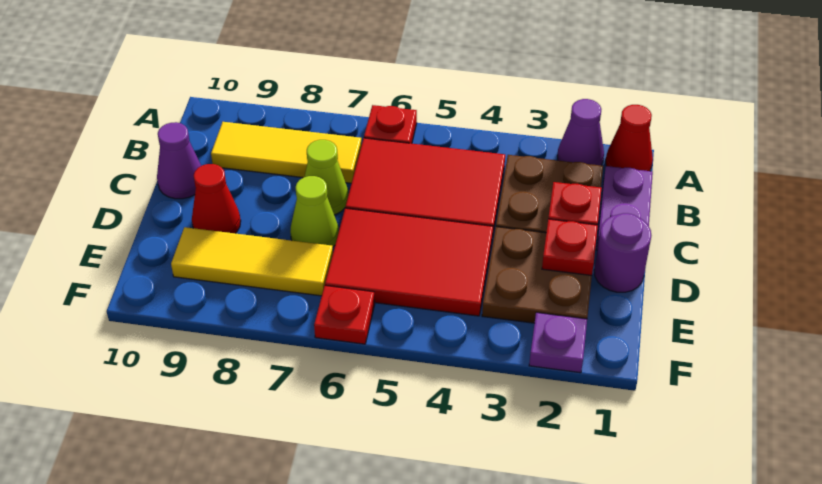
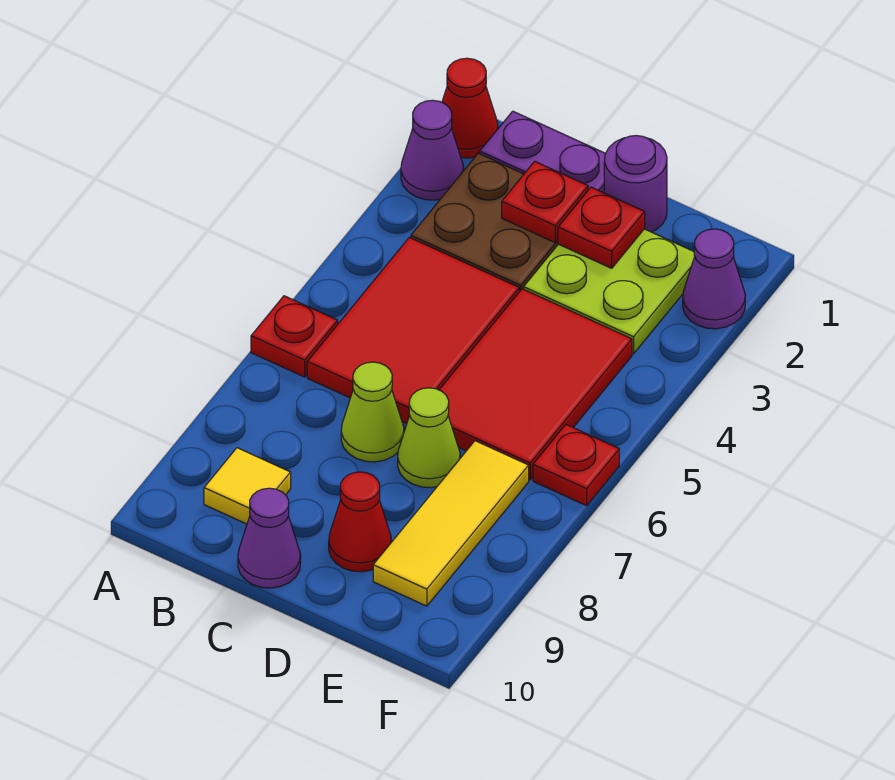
yellow tile B7:B9 level 1 -> yellow tile B9 level 1
brown plate D2:E3 level 1 -> lime plate D2:E3 level 1
purple plate F2 level 1 -> purple cone F2 level 1

